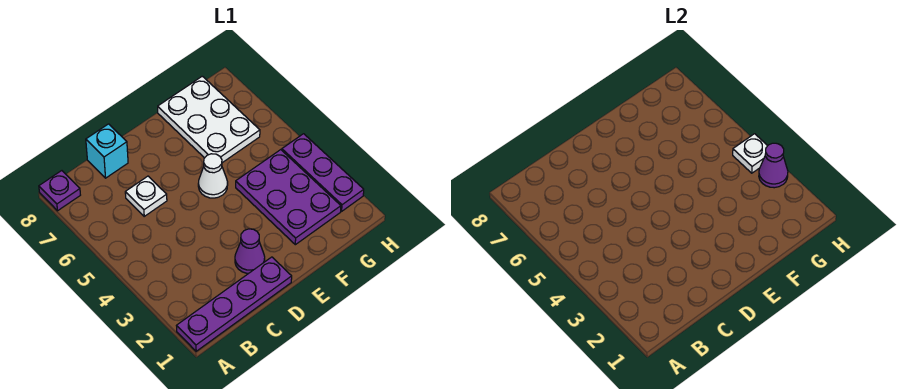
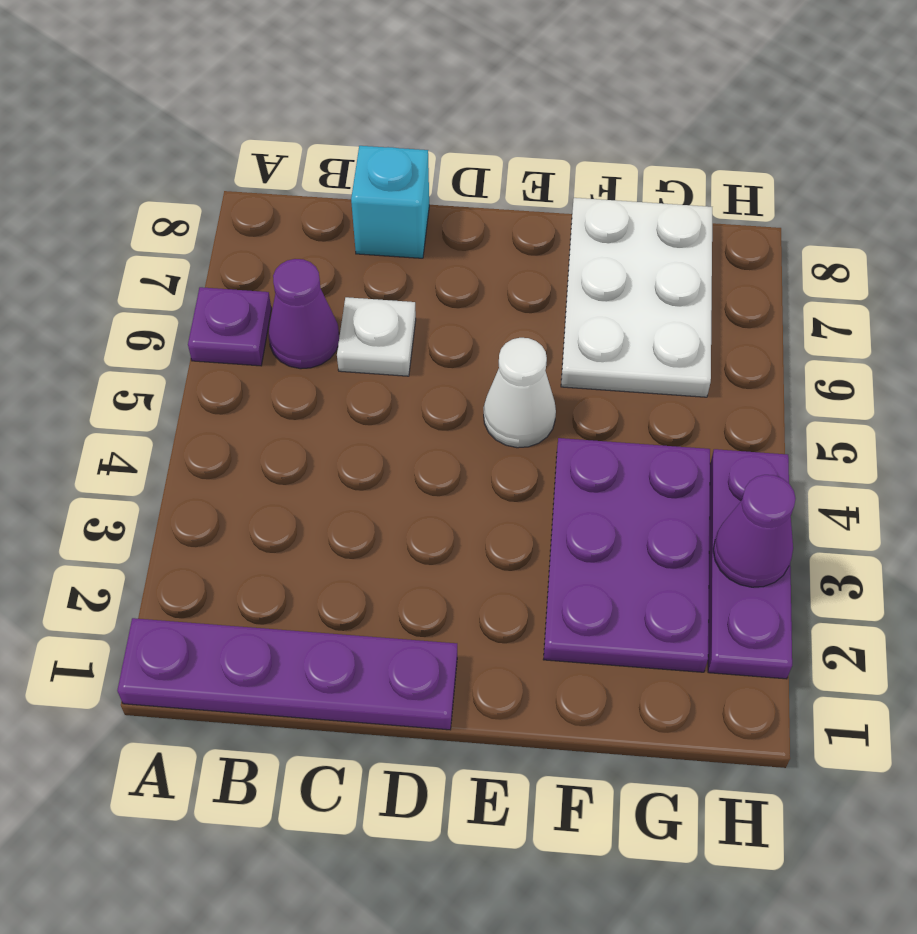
purple plate A8 level 1 -> purple plate A6 level 1
purple cone D2 level 1 -> purple cone B6 level 1
white plate H4 level 2 -> none

